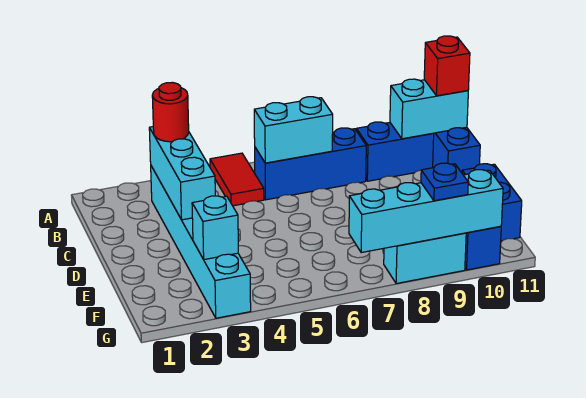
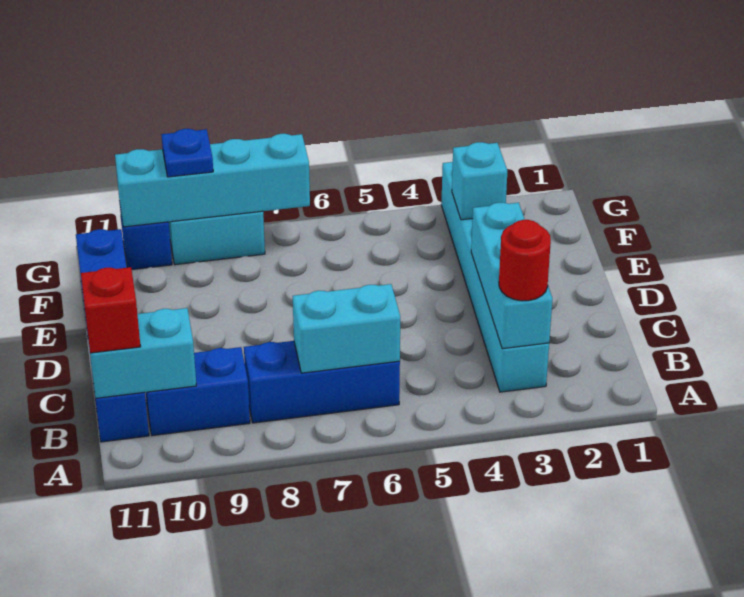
red tile A5:B5 level 1 -> none

